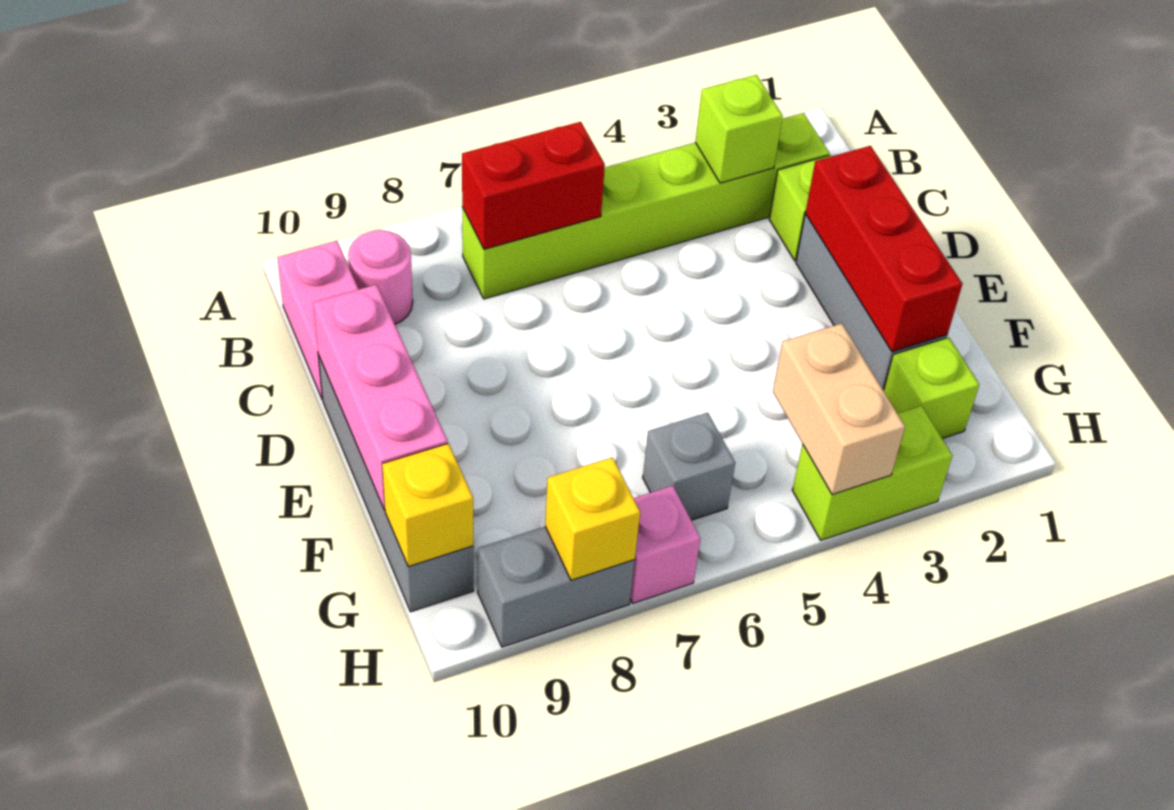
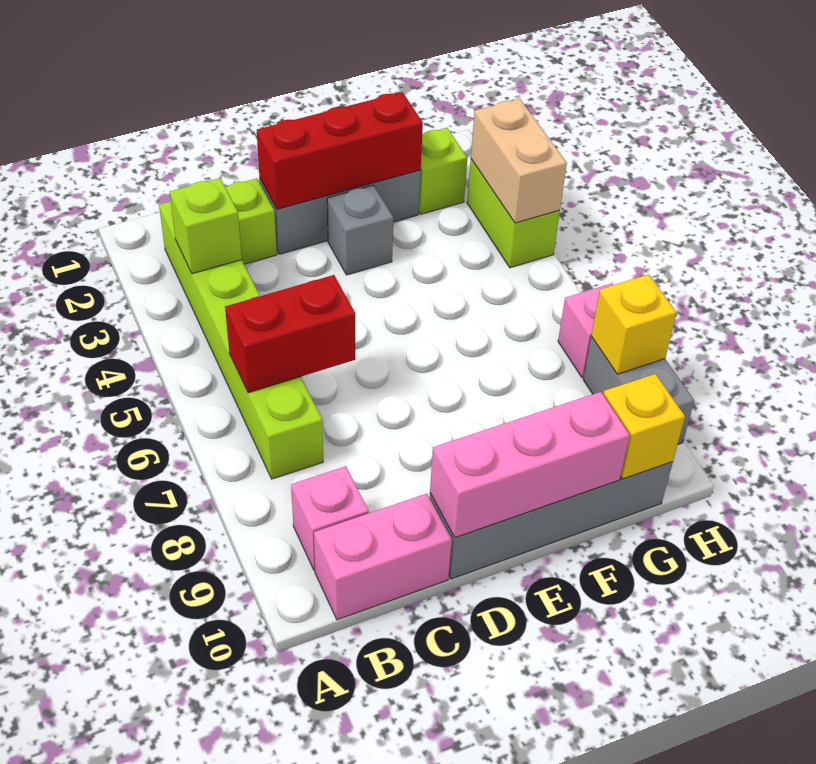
red brick B6:B7 level 2 -> red brick B6:C6 level 2
pink round brick B9 level 1 -> pink brick B9 level 1
tan brick G4:H4 level 2 -> tan brick H3:H4 level 2
grey brick G6 level 1 -> grey brick E3 level 1

